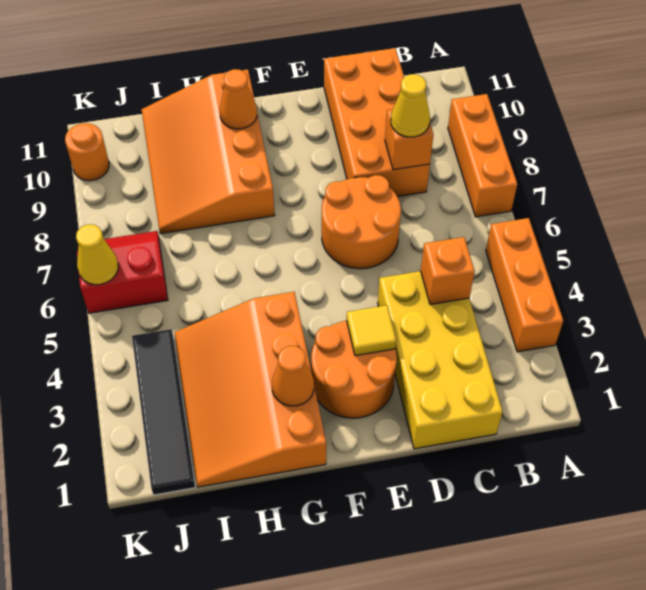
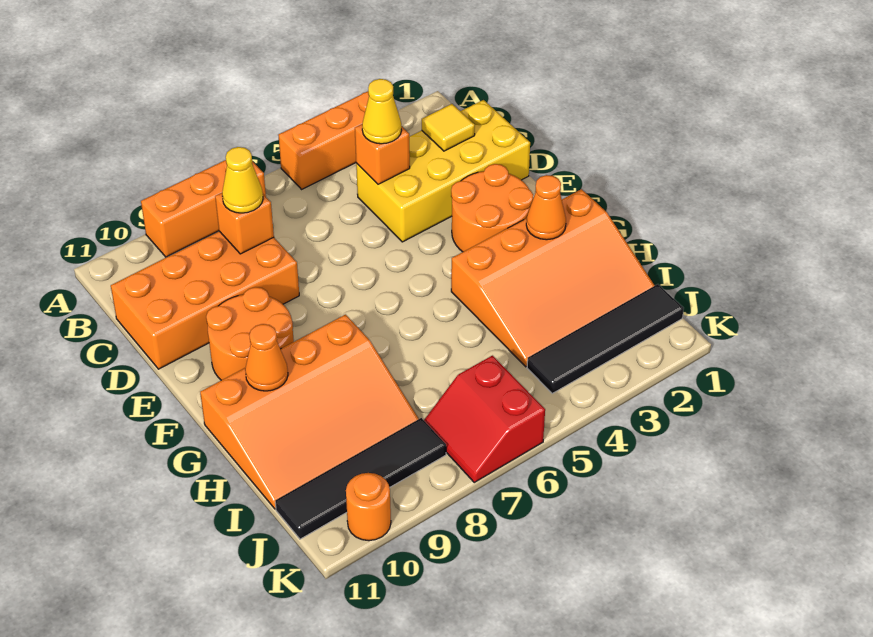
orange round brick D6:E7 level 1 -> orange round brick E9:F10 level 1
yellow tile E3 level 2 -> yellow tile C2 level 2
none -> black tile J8:J11 level 1
yellow cone K6 level 2 -> yellow cone C4 level 3

